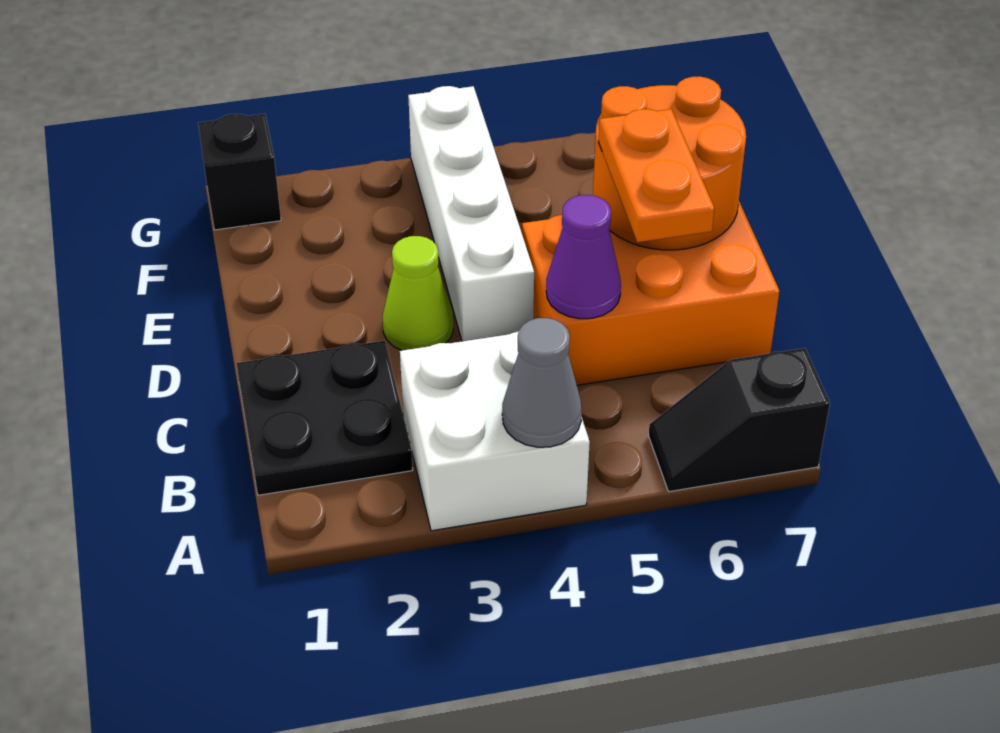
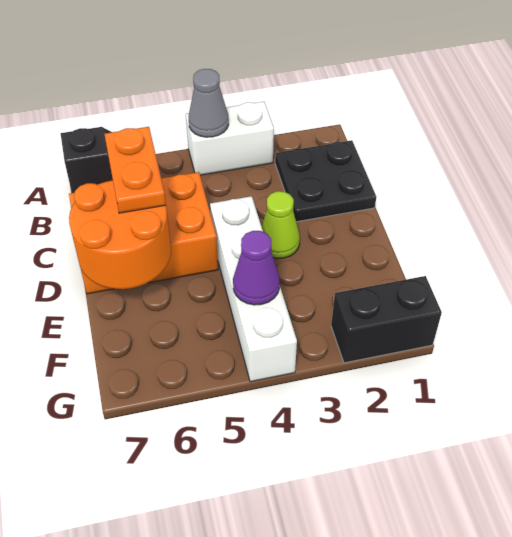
white brick A3:B4 level 1 -> white brick A3:A4 level 1
purple cone C5 level 2 -> purple cone F4 level 2
black brick G1 level 1 -> black brick G1:G2 level 1

